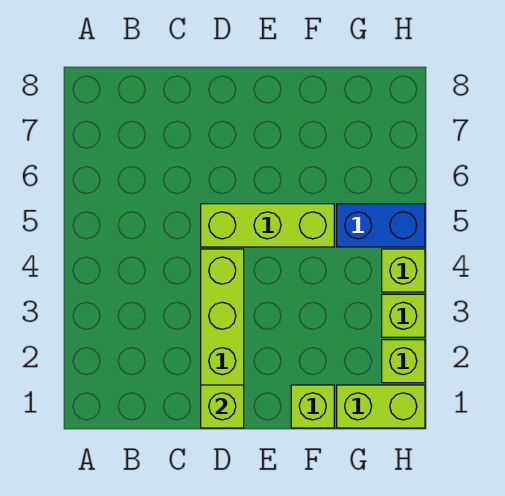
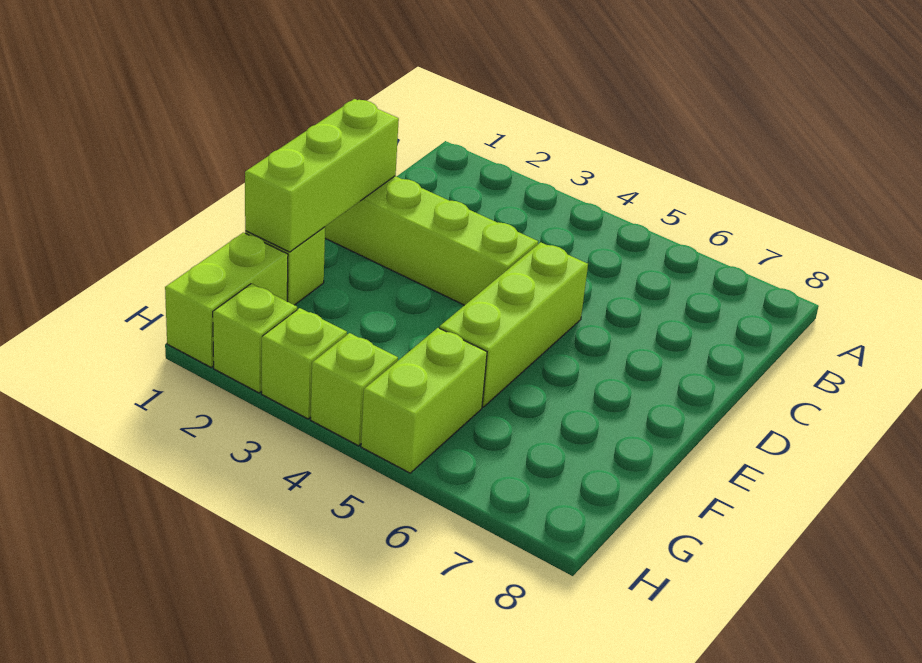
lime brick D1 level 2 -> lime brick D1:F1 level 2
blue brick G5:H5 level 1 -> lime brick G5:H5 level 1

